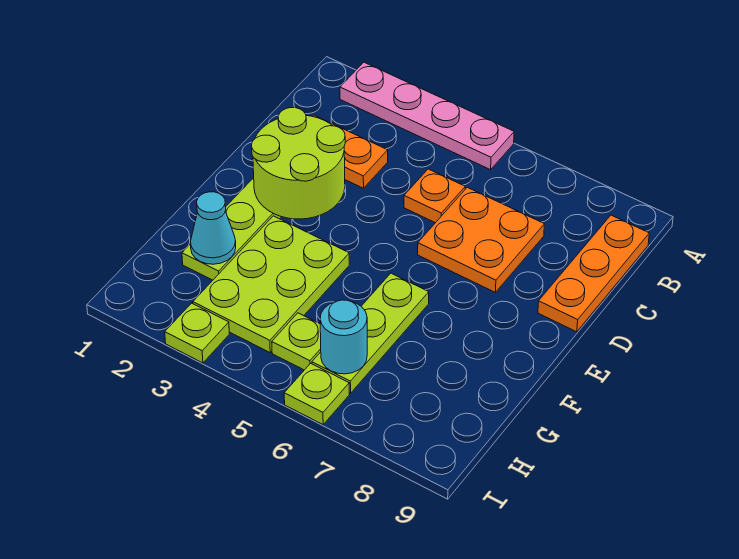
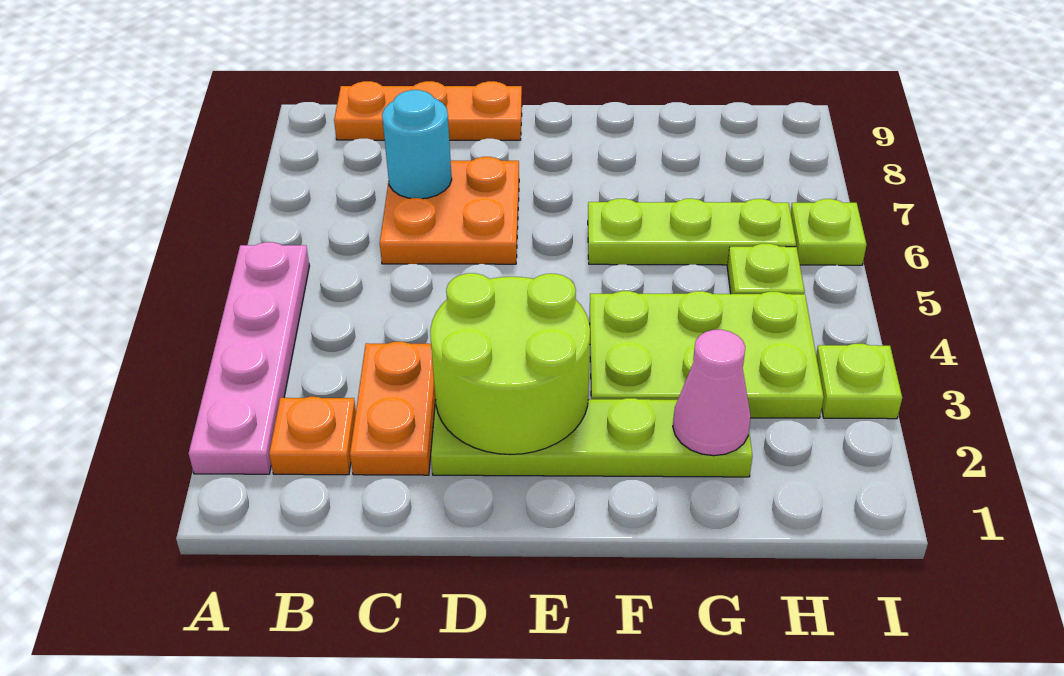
orange plate C5 level 1 -> orange plate B2 level 1
cyan cone G2 level 2 -> pink cone G2 level 2
cyan round brick H6 level 2 -> cyan round brick C7 level 2

